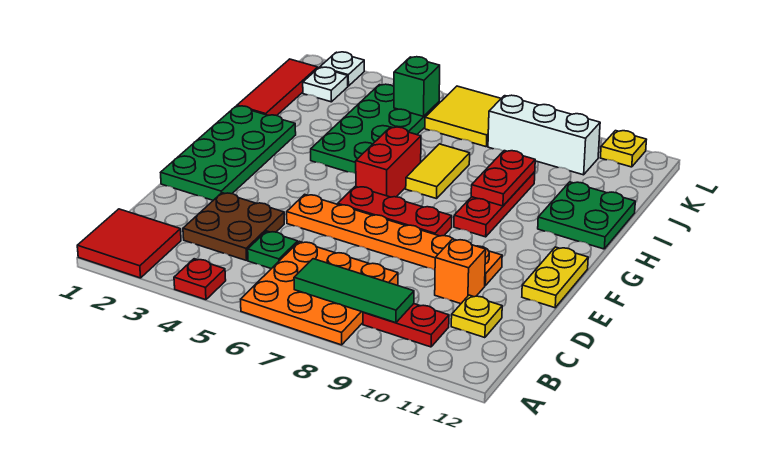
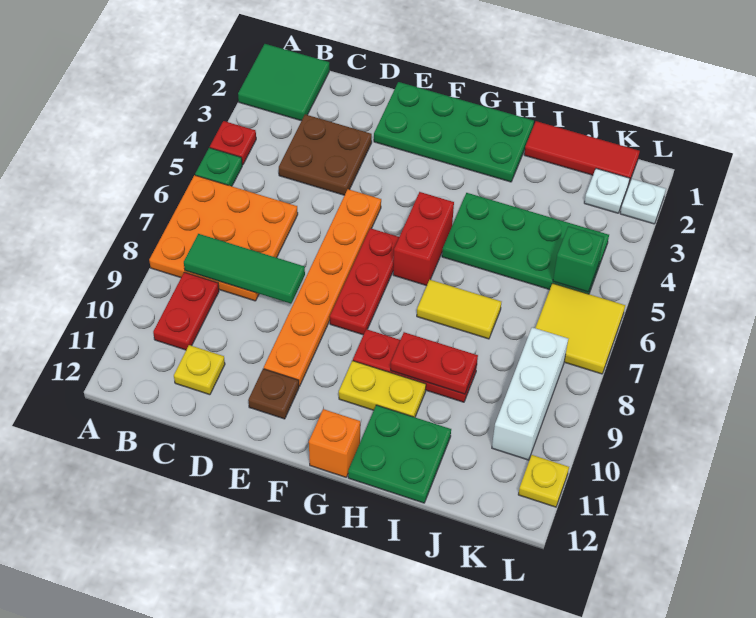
red tile A1:B2 level 1 -> green tile A1:B2 level 1
green tile B7:B9 level 2 -> green tile B8:D8 level 2
green plate C5 level 1 -> green plate A5 level 1
orange brick D10 level 1 -> orange brick G12 level 1
none -> brown plate E11 level 1
yellow plate E12:F12 level 1 -> yellow plate G10:H10 level 1
red brick G6:H6 level 1 -> red brick G5:G6 level 1

